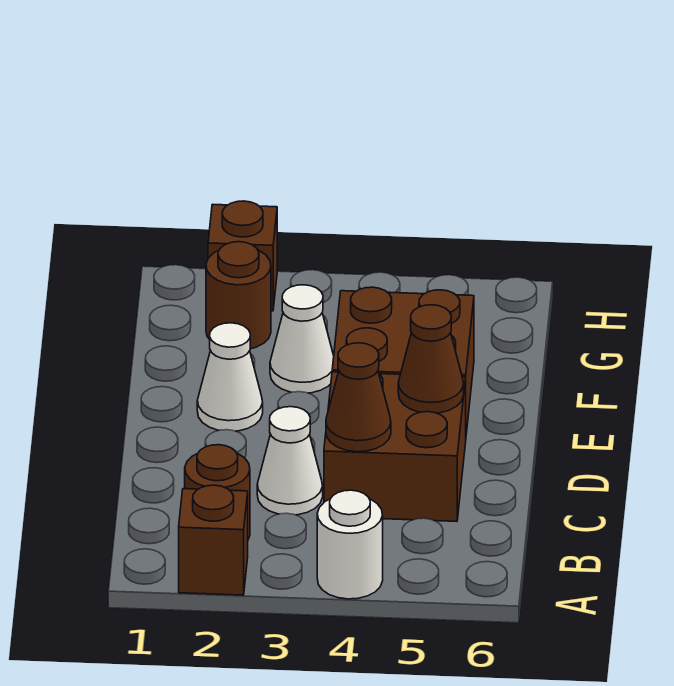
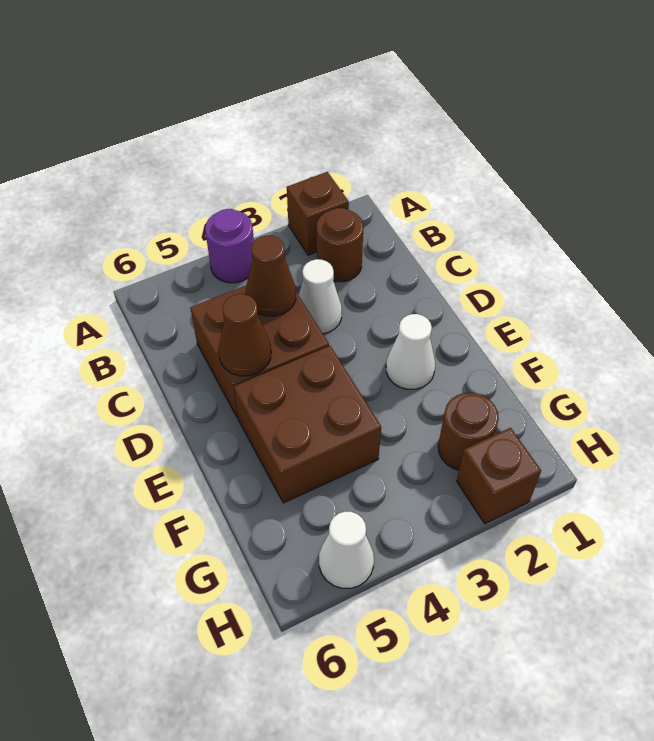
white round brick A4 level 1 -> purple round brick A4 level 1
white cone F3 level 1 -> white cone H5 level 1

